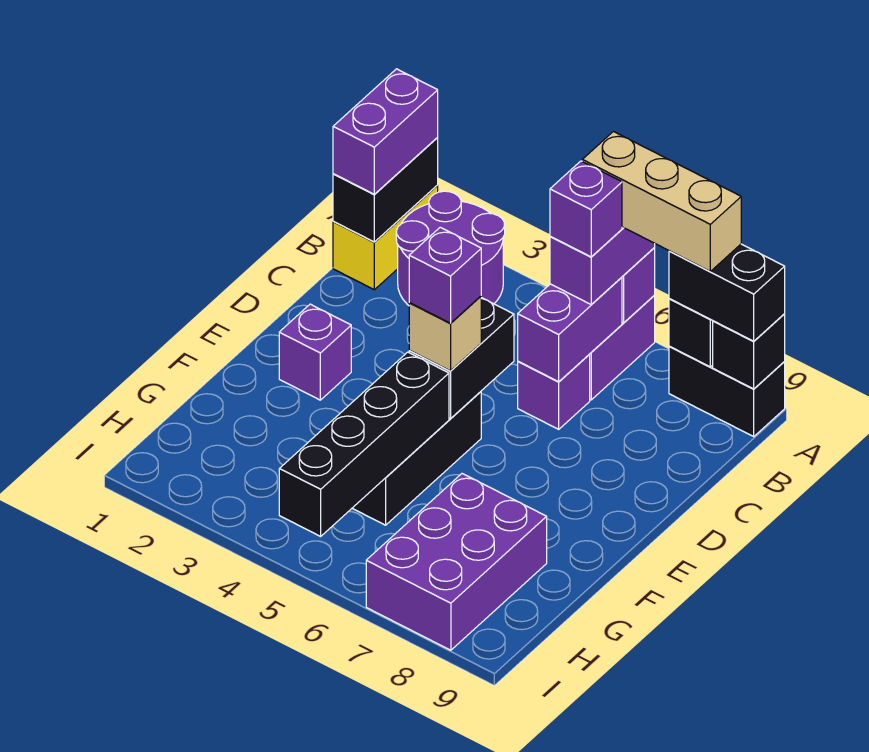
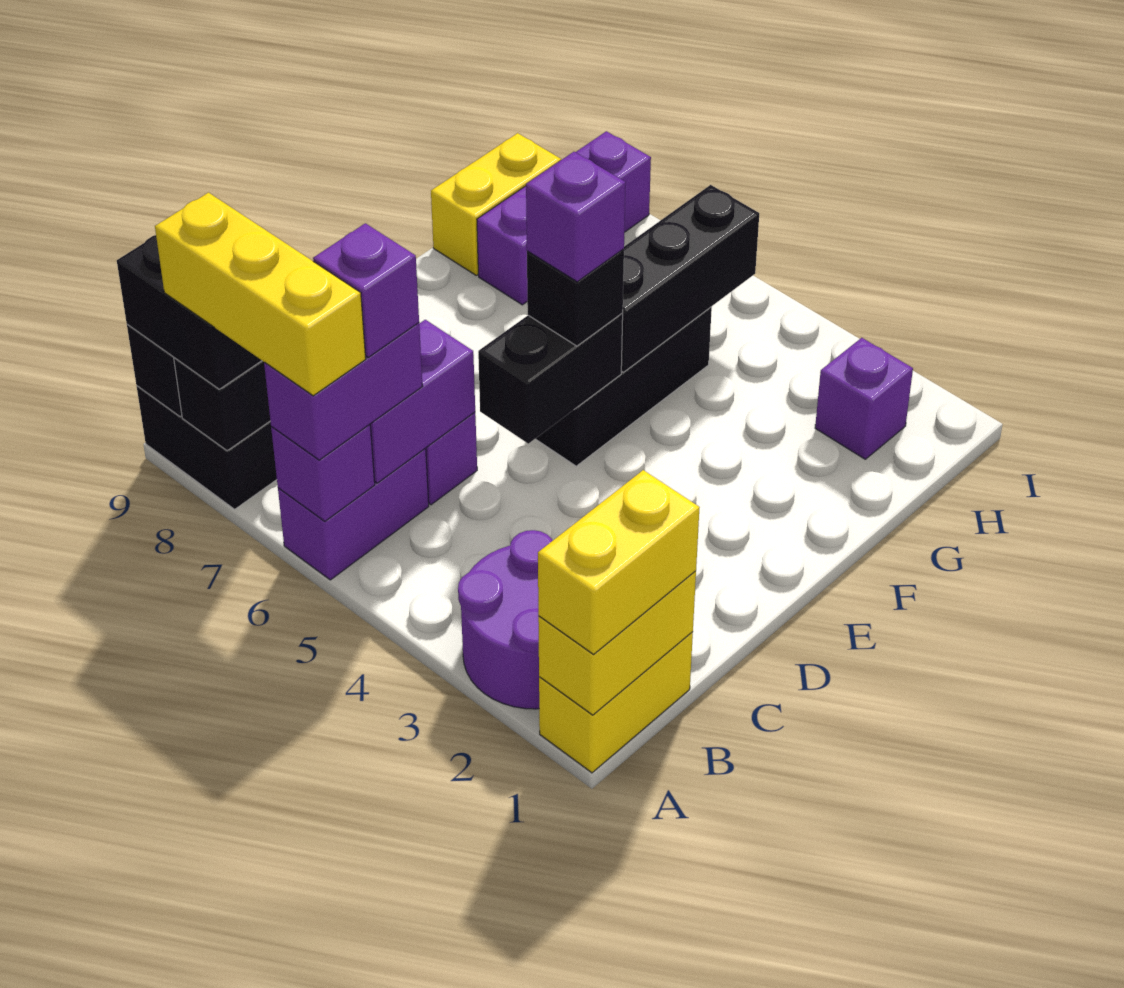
black brick A1:B1 level 2 -> yellow brick A1:B1 level 2
purple brick A1:B1 level 3 -> yellow brick A1:B1 level 3
tan brick A6:A8 level 4 -> yellow brick A6:A8 level 4
purple brick E2 level 1 -> purple brick H2 level 1
tan brick E5 level 3 -> black brick E5 level 3
black brick F5:I5 level 2 -> black brick F5:H5 level 2
purple brick G7:I8 level 1 -> purple brick G8:I8 level 1
none -> yellow brick G9:H9 level 1

